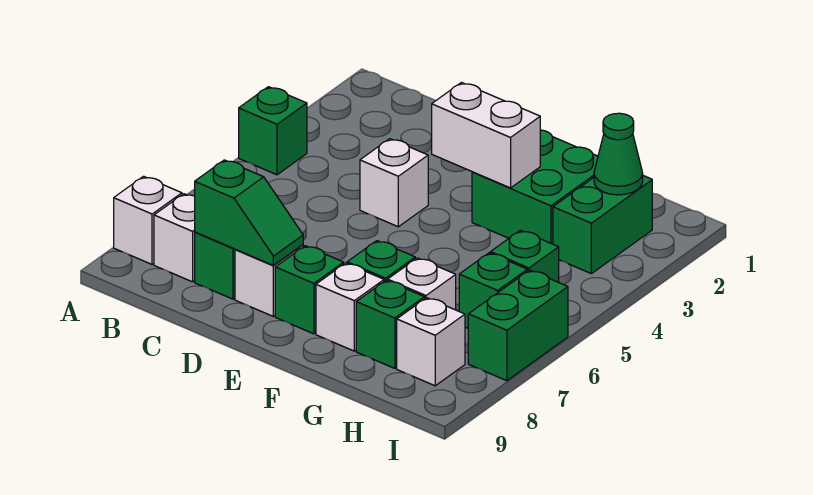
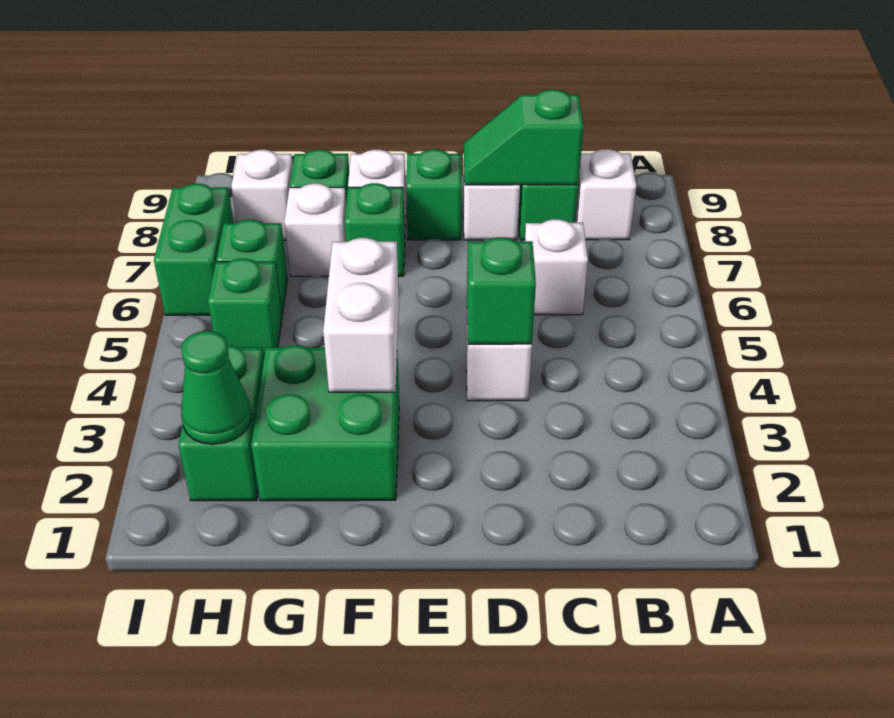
green brick A4 level 1 -> green brick D4 level 2
white brick A8 level 1 -> white brick C6 level 1
white brick E3:F3 level 2 -> white brick F3:F4 level 2

